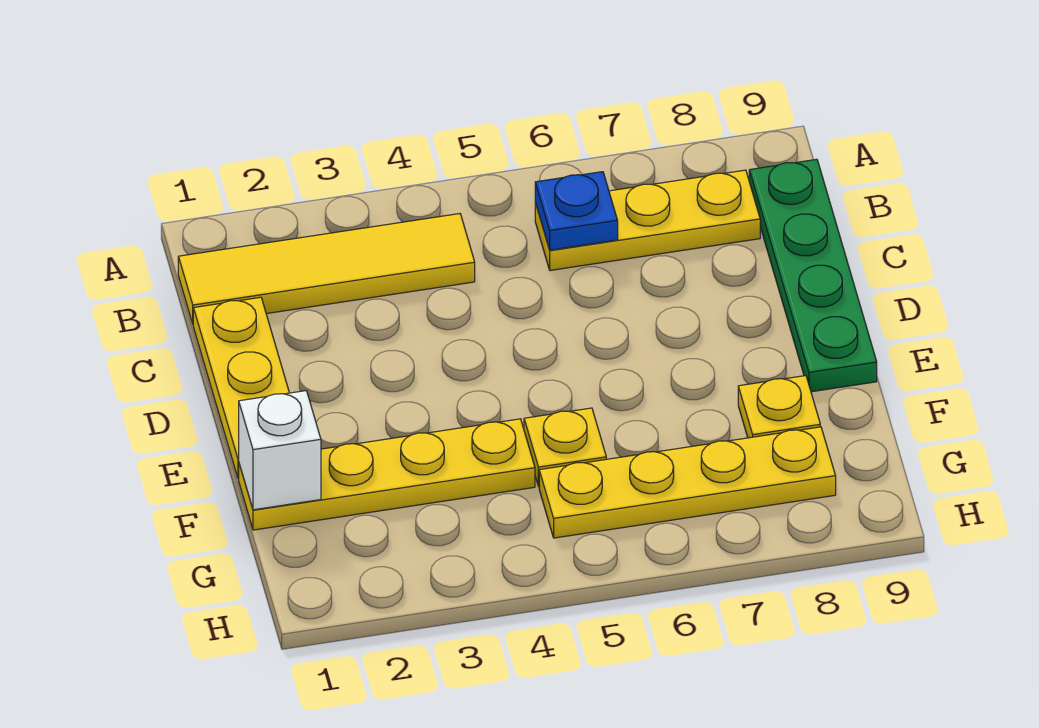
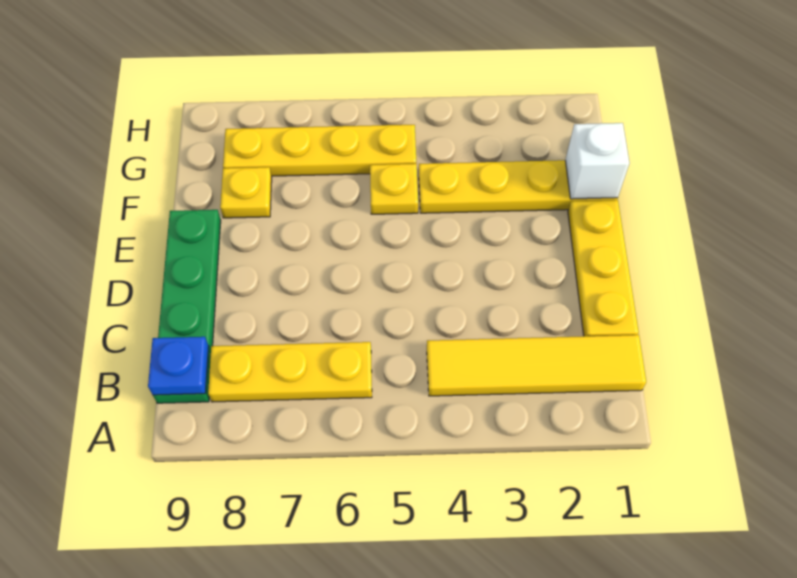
blue plate B6 level 2 -> blue plate B9 level 2

